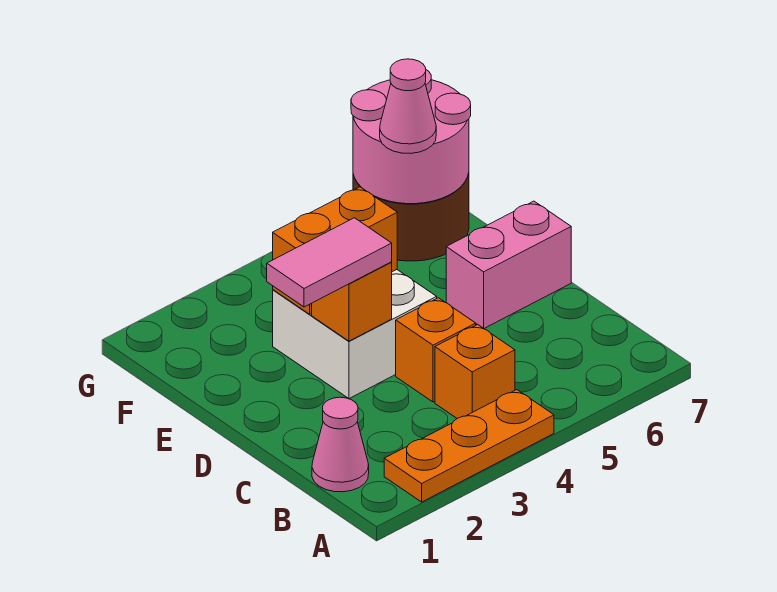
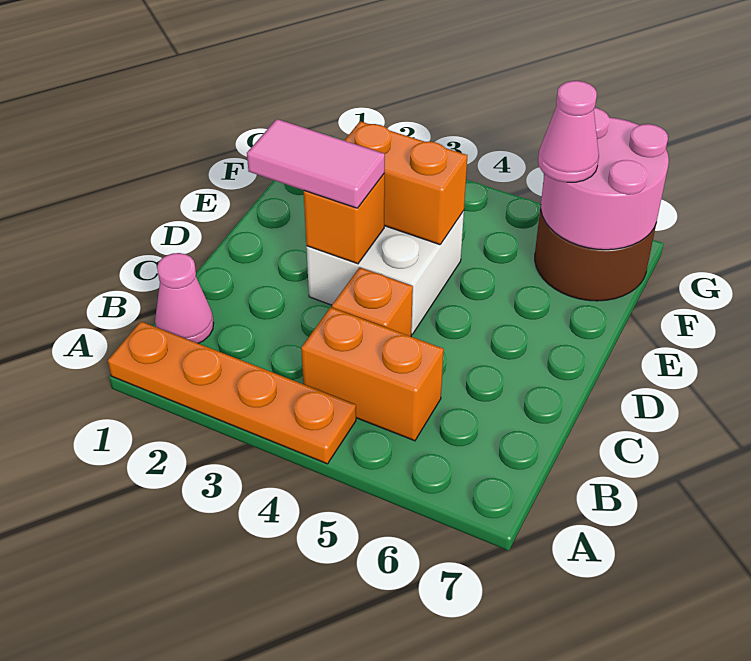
orange plate A2:A4 level 1 -> orange plate A1:A4 level 1
orange brick B4 level 1 -> orange brick B4:B5 level 1
pink brick D6:D7 level 1 -> none

